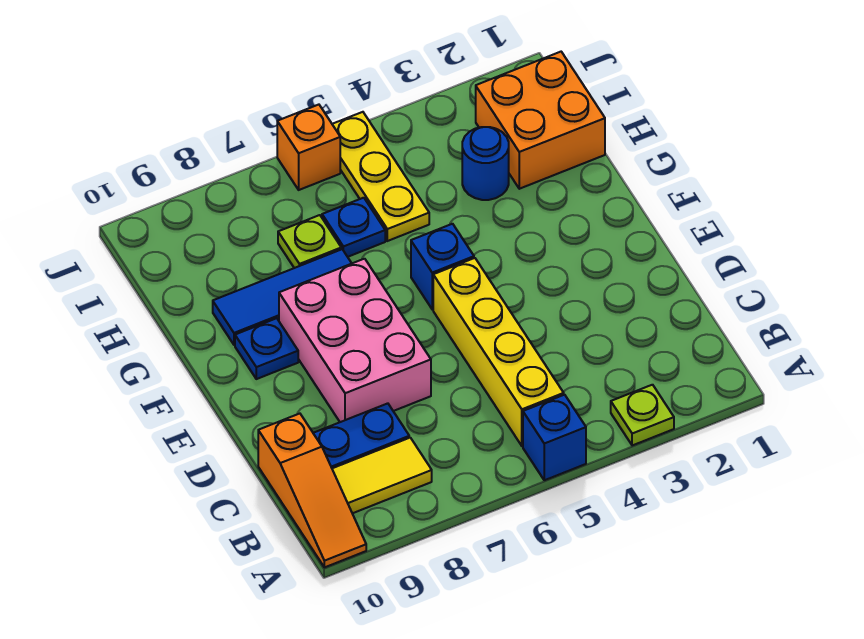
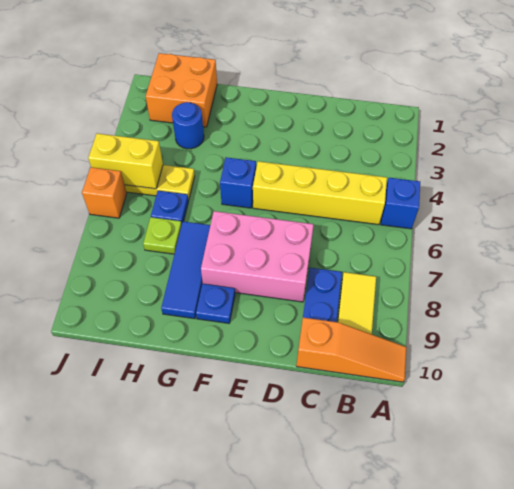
lime plate A3 level 1 -> none
none -> yellow brick I5:J5 level 2

